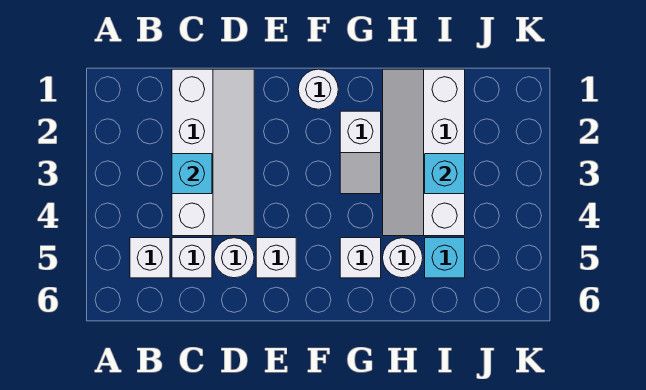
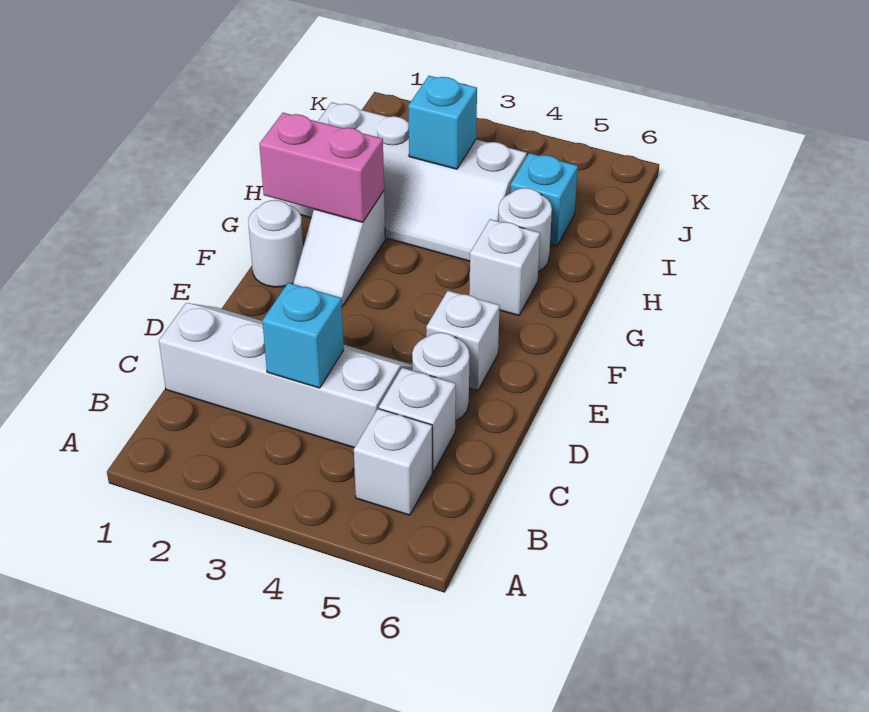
none -> pink brick G1:G2 level 2
white slope G2:G3 level 1 top 2 -> white slope F2:G2 level 1 top G

